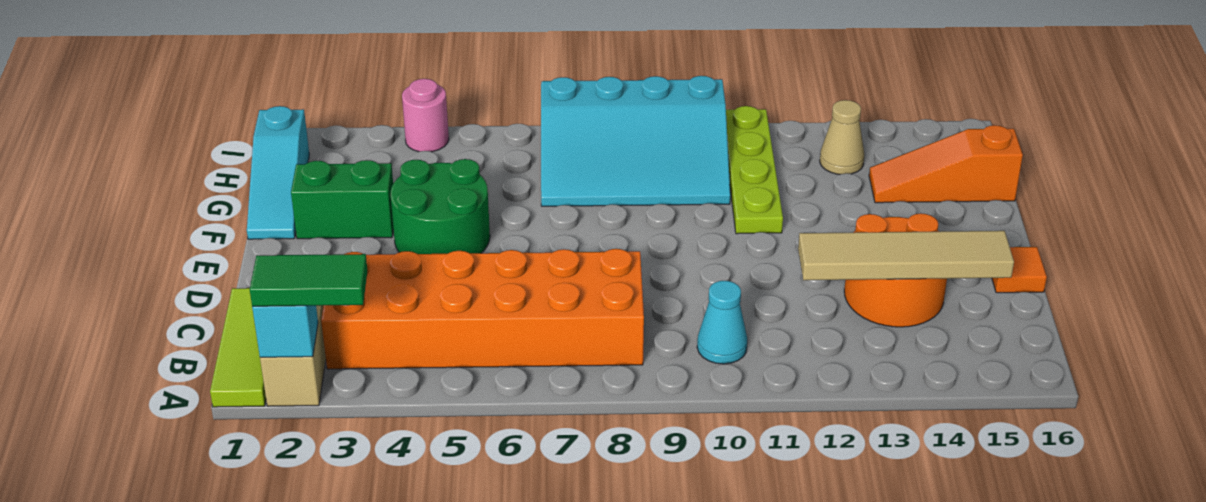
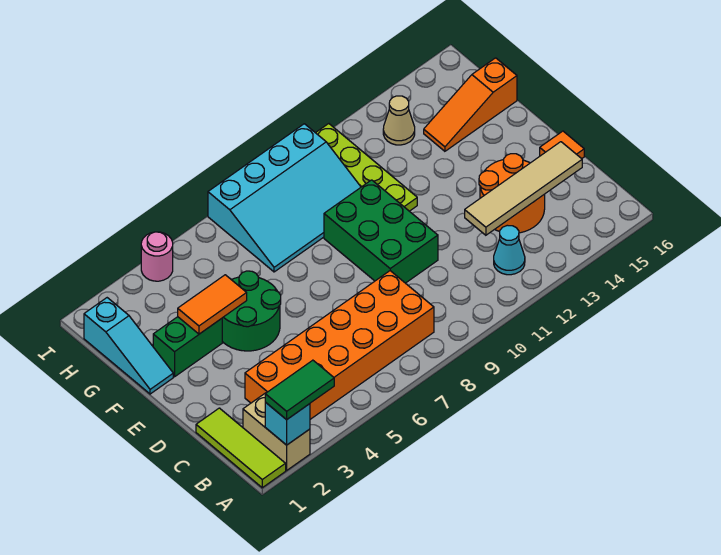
cyan cone B10 level 1 -> cyan cone B12 level 1
none -> green brick D9:F10 level 1
none -> orange tile F3:F4 level 2

